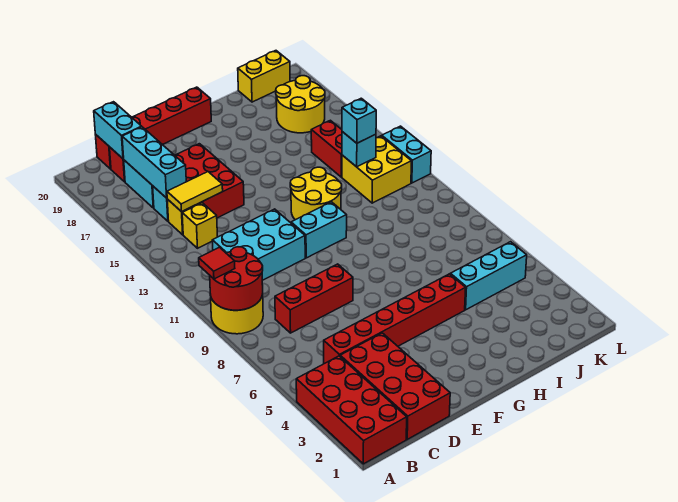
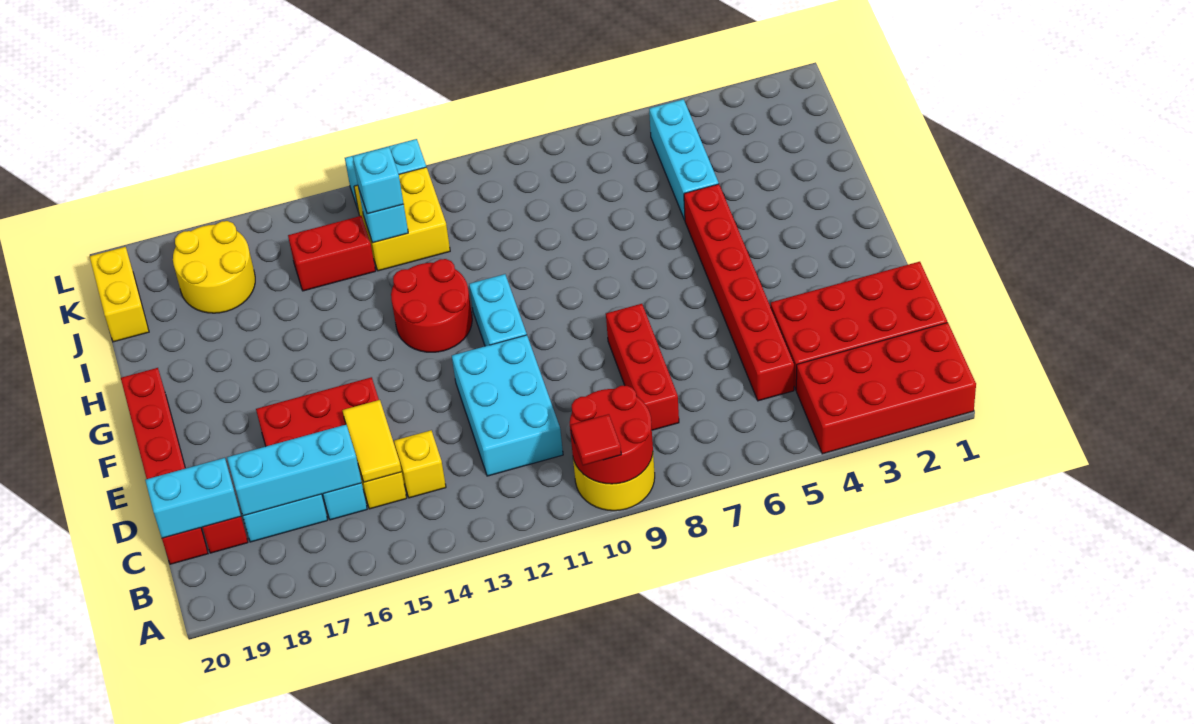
yellow round brick G12:H13 level 1 -> red round brick G12:H13 level 1

